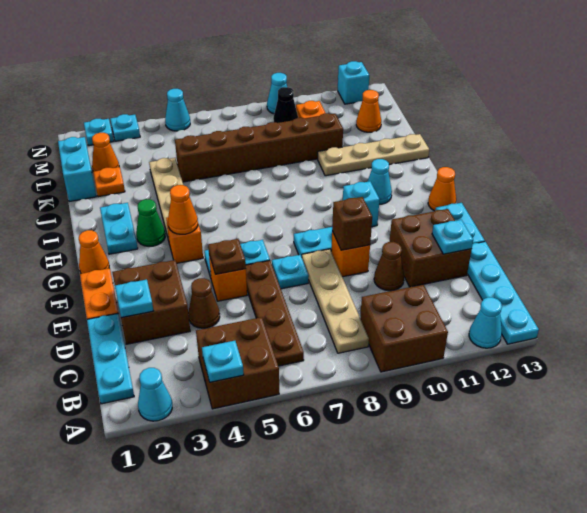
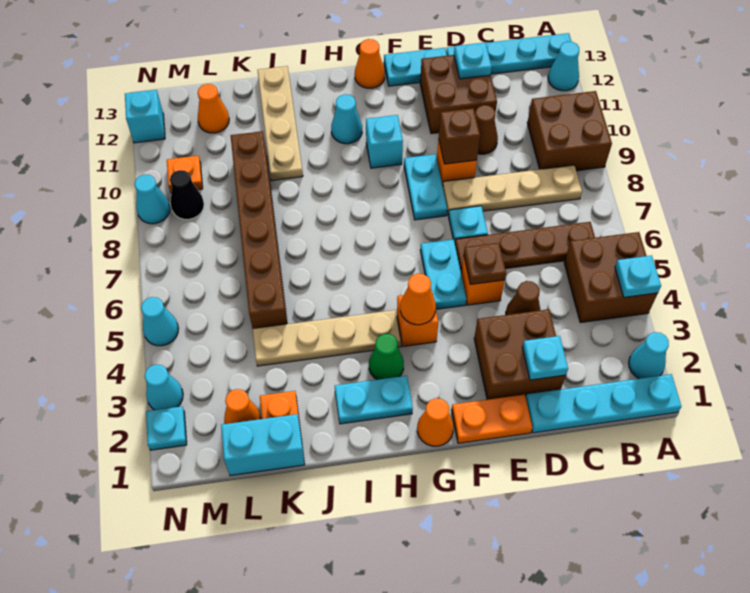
cyan plate B1:D1 level 1 -> cyan plate A1:D1 level 1
cyan plate N3 level 1 -> cyan cone N3 level 1

